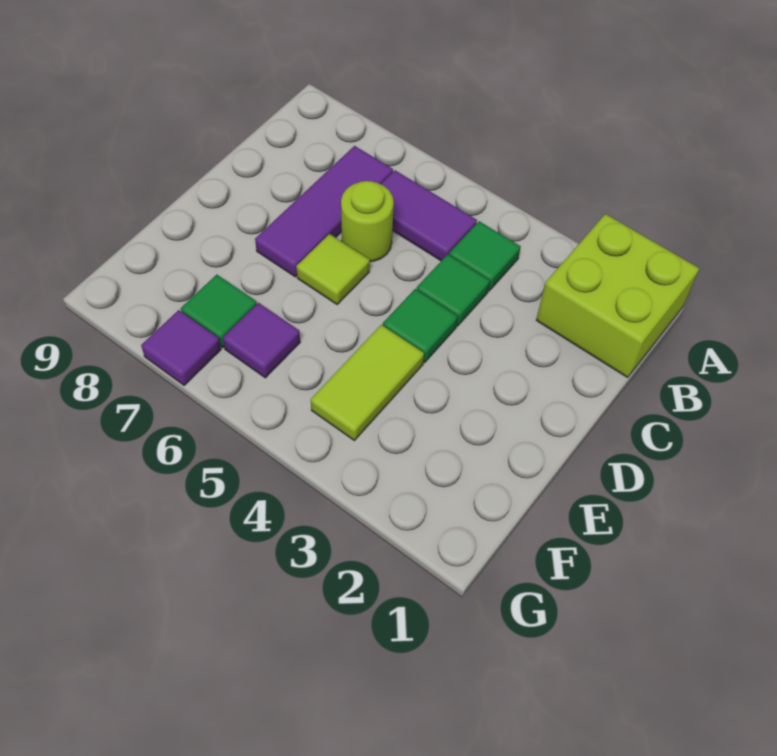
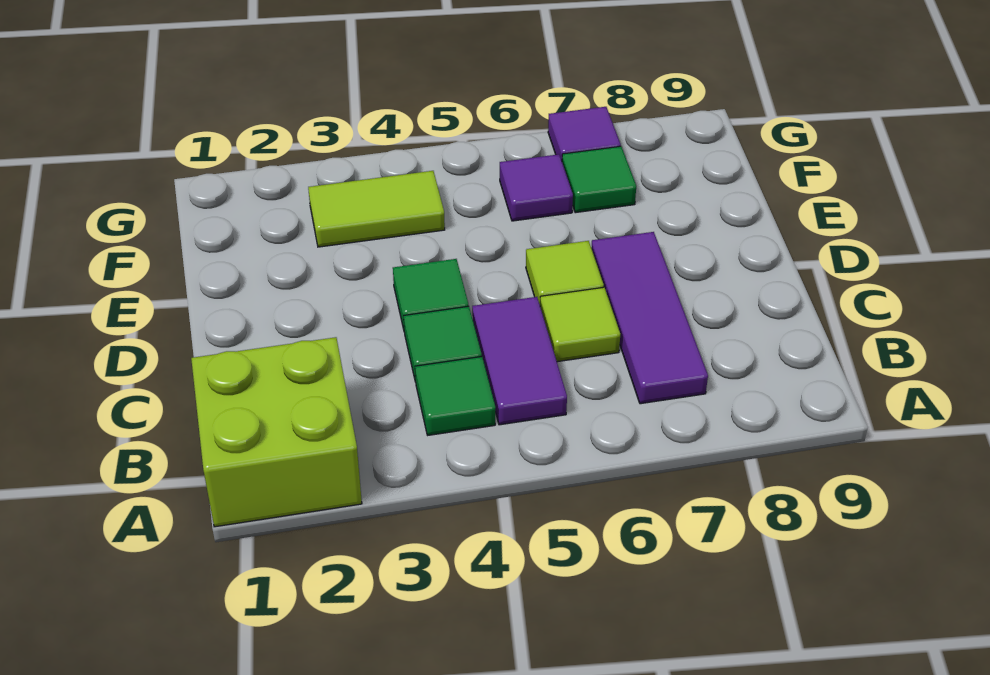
purple tile B5:B6 level 1 -> purple tile B5:C5 level 1
lime round brick C6 level 1 -> lime tile C6 level 1
lime tile E4:F4 level 1 -> lime tile F3:F4 level 1

